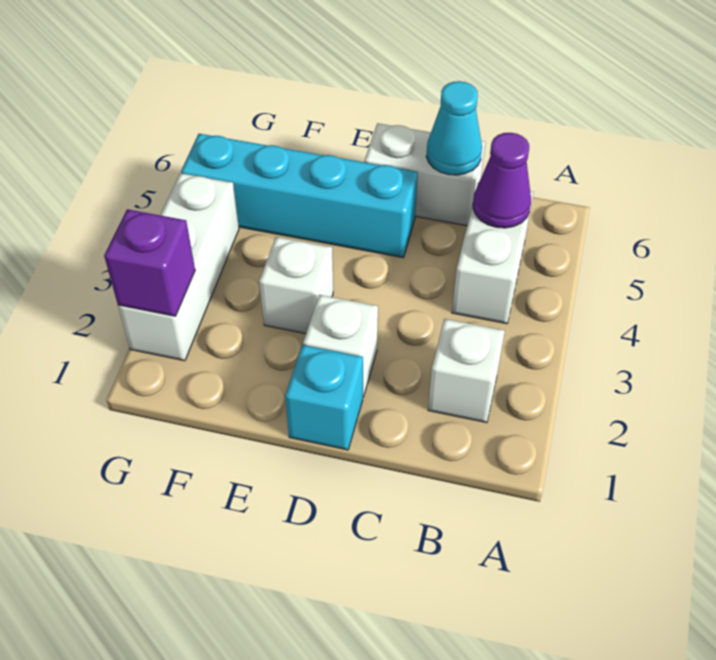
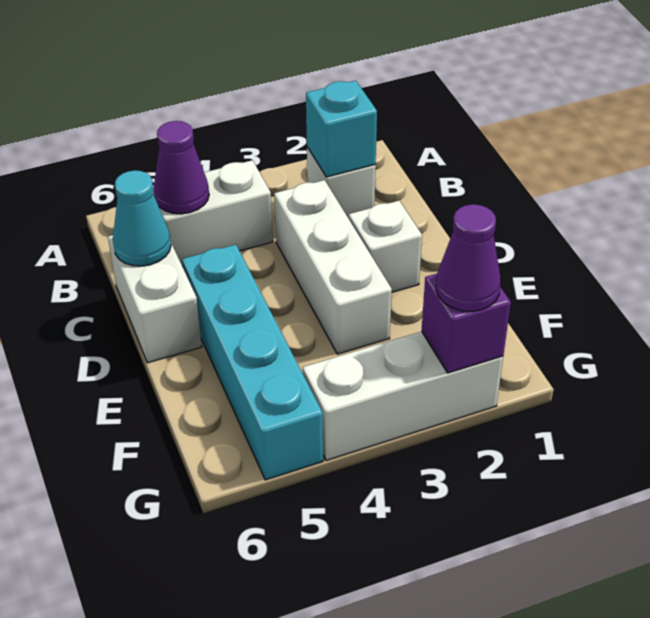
cyan brick D1 level 1 -> cyan brick B2 level 2
white brick E3 level 1 -> white brick C3:E3 level 1
none -> purple cone G2 level 3

